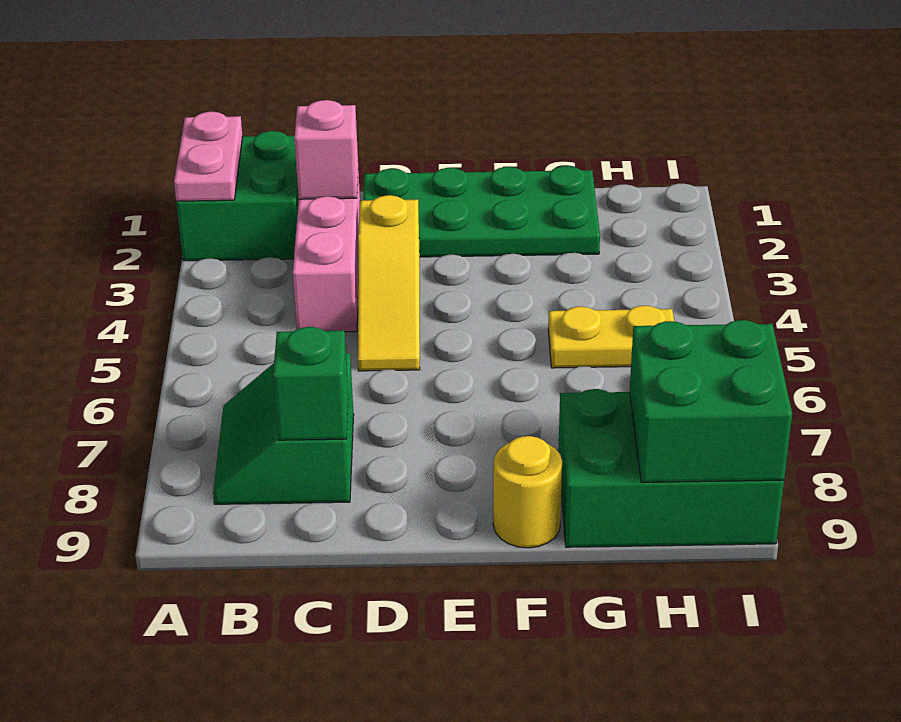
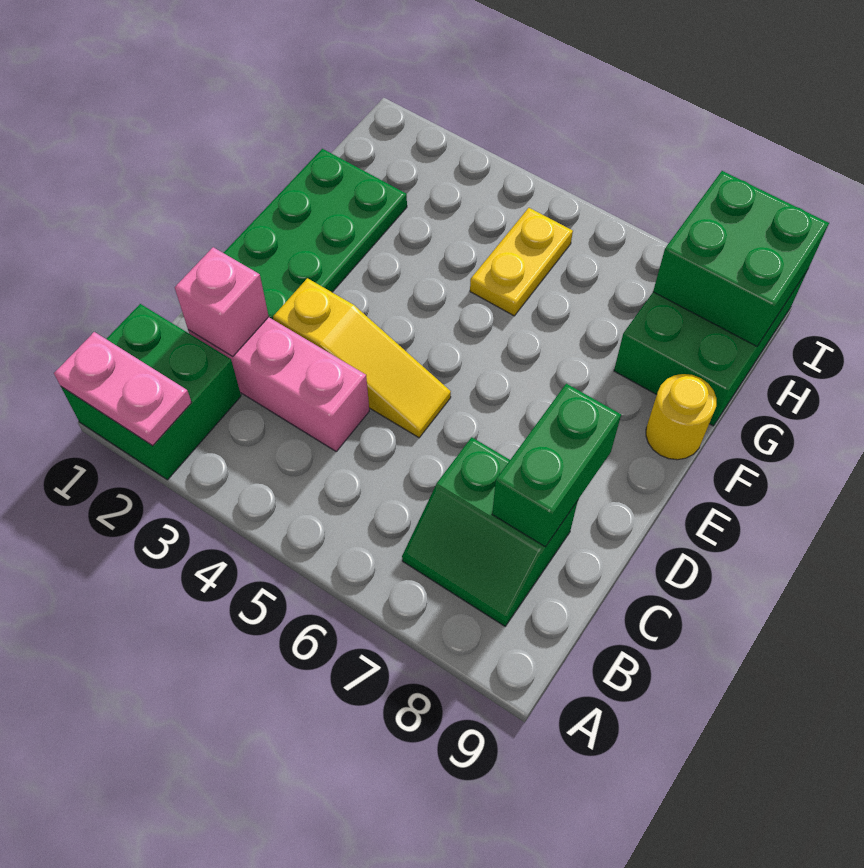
green brick C8 level 2 -> green brick C8:D8 level 2

